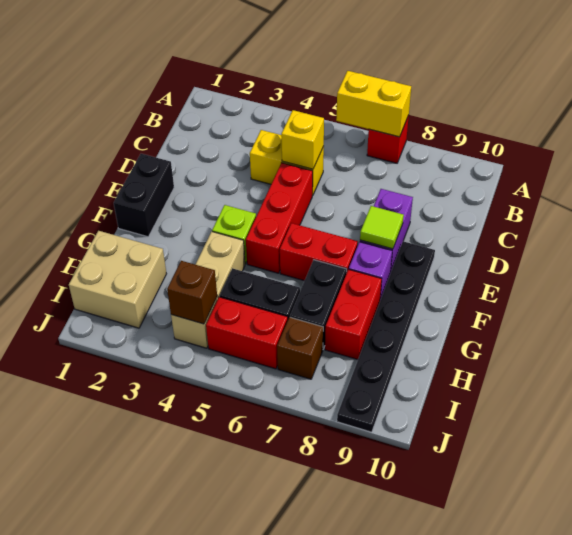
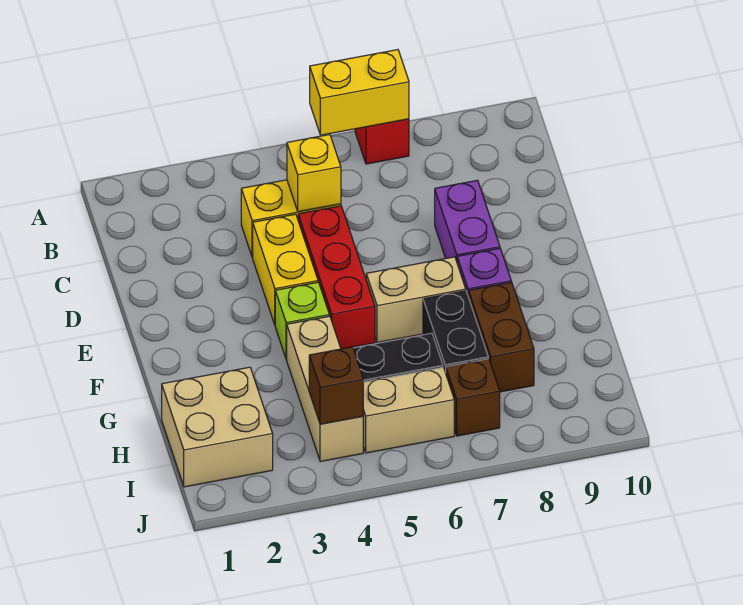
none -> yellow brick D4:E4 level 1
black brick E1:F1 level 1 -> none
lime tile E8 level 2 -> none
black plate E9:J9 level 1 -> none
red brick F6:F7 level 1 -> tan brick F6:F7 level 1
red brick G8:H8 level 1 -> brown brick G8:H8 level 1
red brick I5:I6 level 1 -> tan brick I5:I6 level 1

